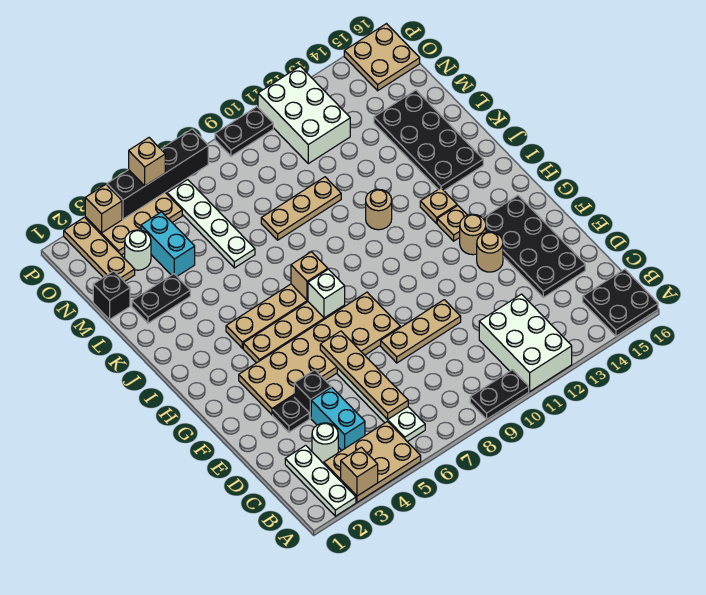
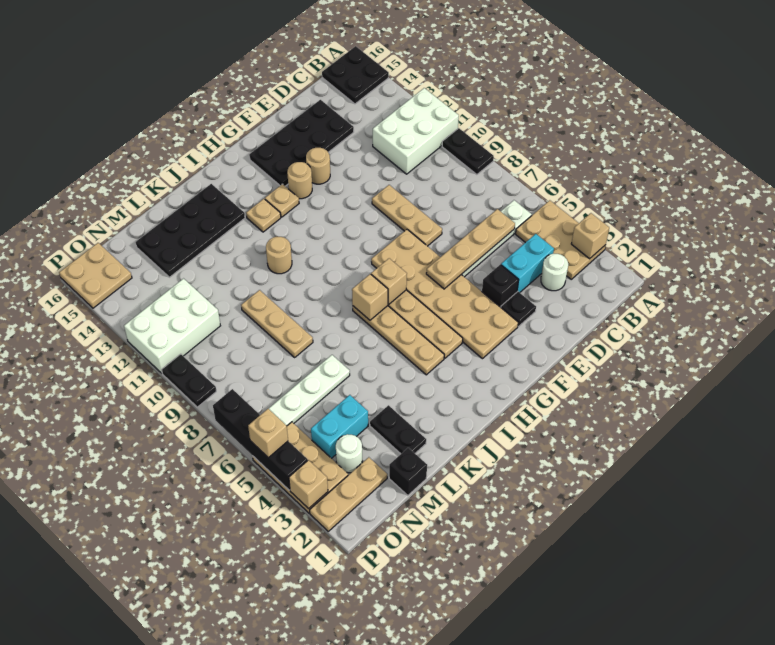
white plate A2:C2 level 1 -> none
white brick H7 level 2 -> tan brick H7 level 2

